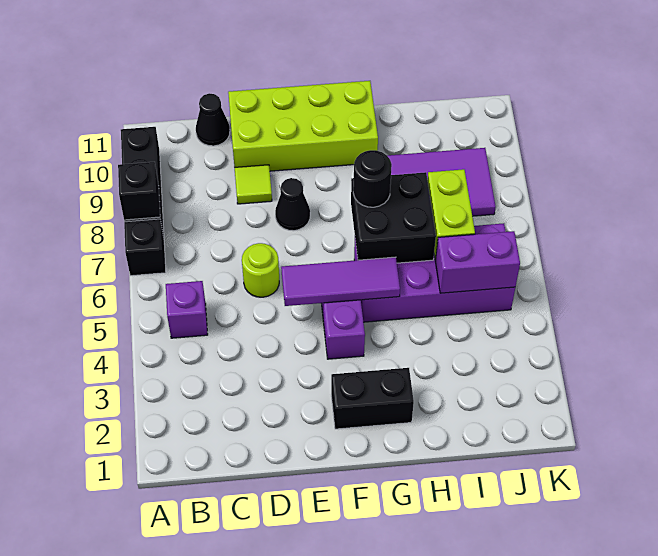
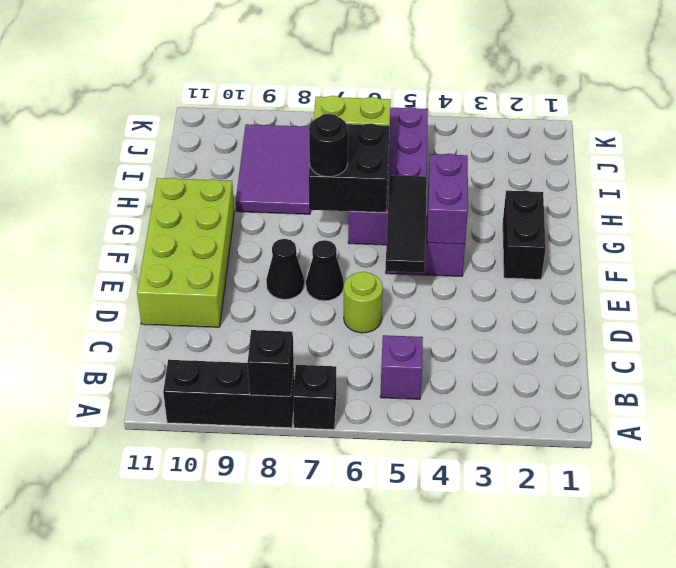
black cone C11 level 1 -> black cone E7 level 1
lime tile D9 level 1 -> none
purple tile E5:G5 level 2 -> black tile E5:G5 level 2
purple brick I5:J5 level 2 -> purple brick F4:G4 level 2

